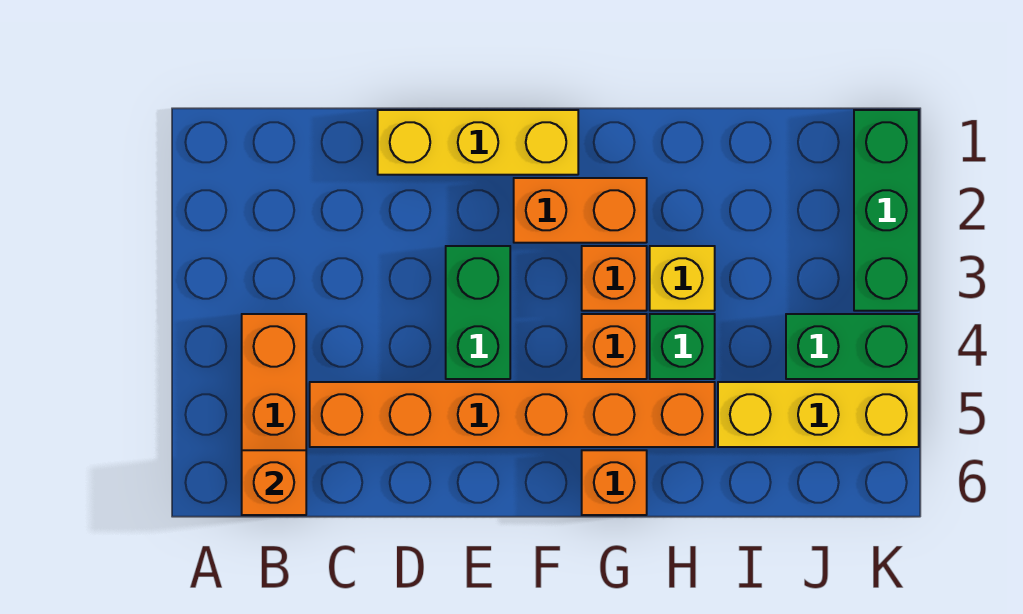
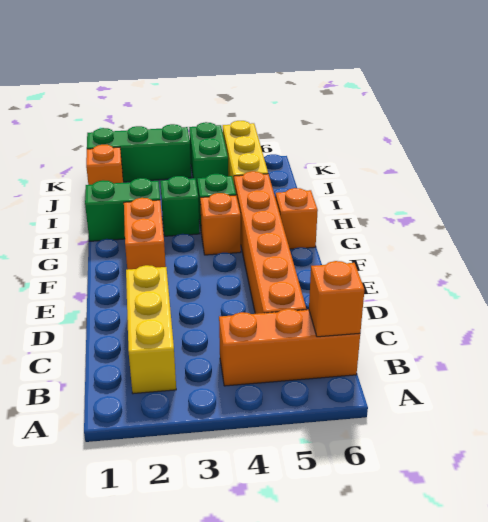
yellow brick D1:F1 level 1 -> yellow brick B2:D2 level 1
green brick E3:E4 level 1 -> green brick H1:H2 level 1
orange brick G3 level 1 -> orange brick J1 level 1
yellow brick H3 level 1 -> green brick H3 level 1

